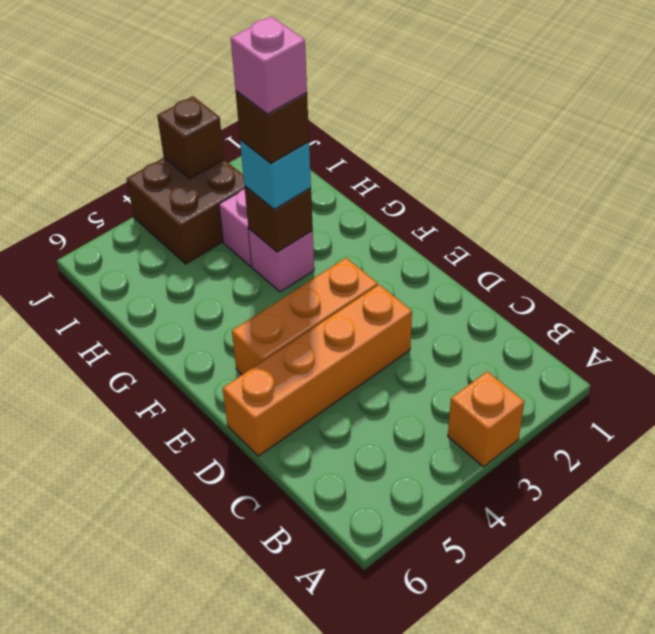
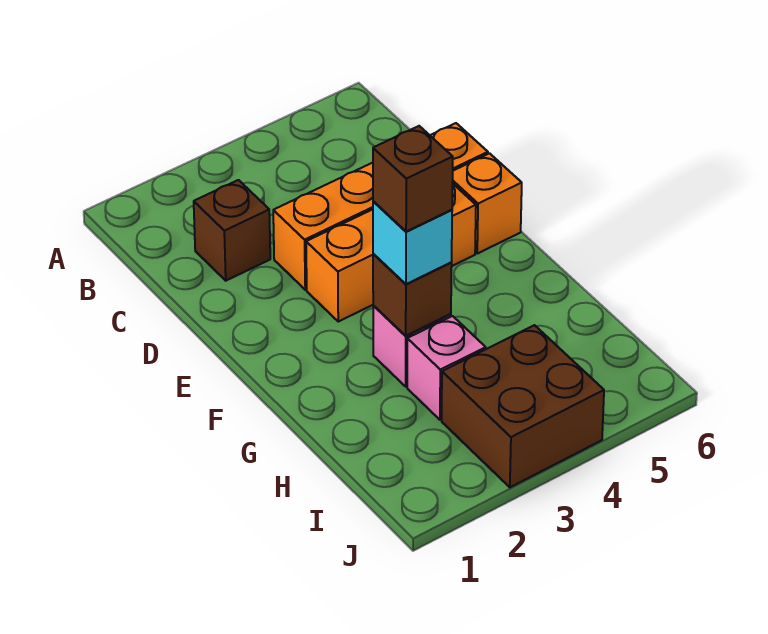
orange brick A3 level 1 -> orange brick E6 level 1
pink brick G3 level 5 -> none
brown brick J3 level 2 -> brown brick C2 level 1

